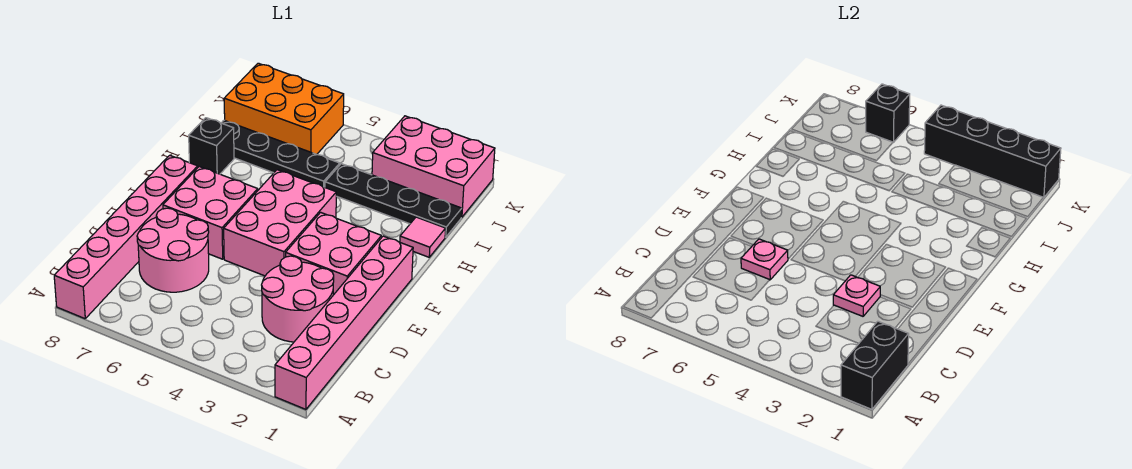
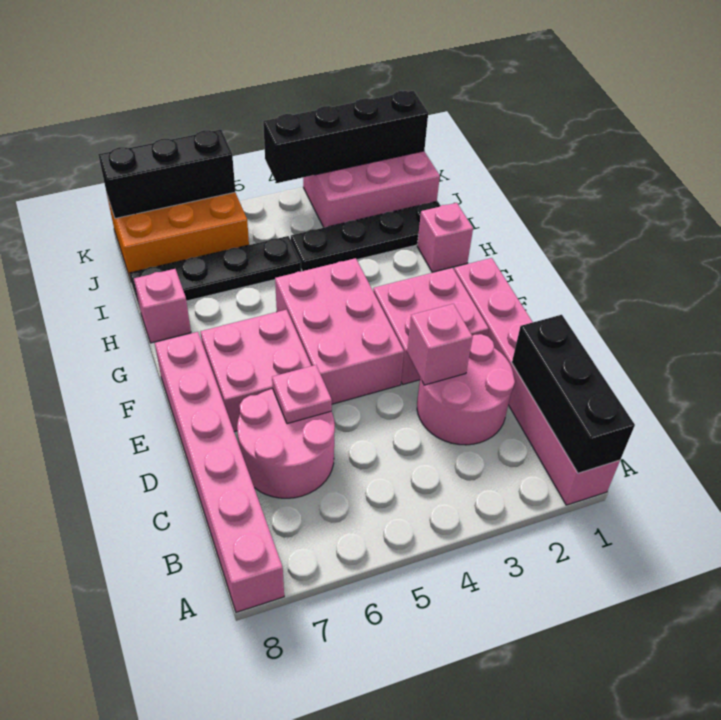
black brick A1:B1 level 2 -> black brick A1:C1 level 2
pink plate D3 level 2 -> pink brick D3 level 2
pink tile H1 level 1 -> pink brick H1 level 1
black brick H8 level 1 -> pink brick H8 level 1
black brick K6 level 2 -> black brick K6:K8 level 2

